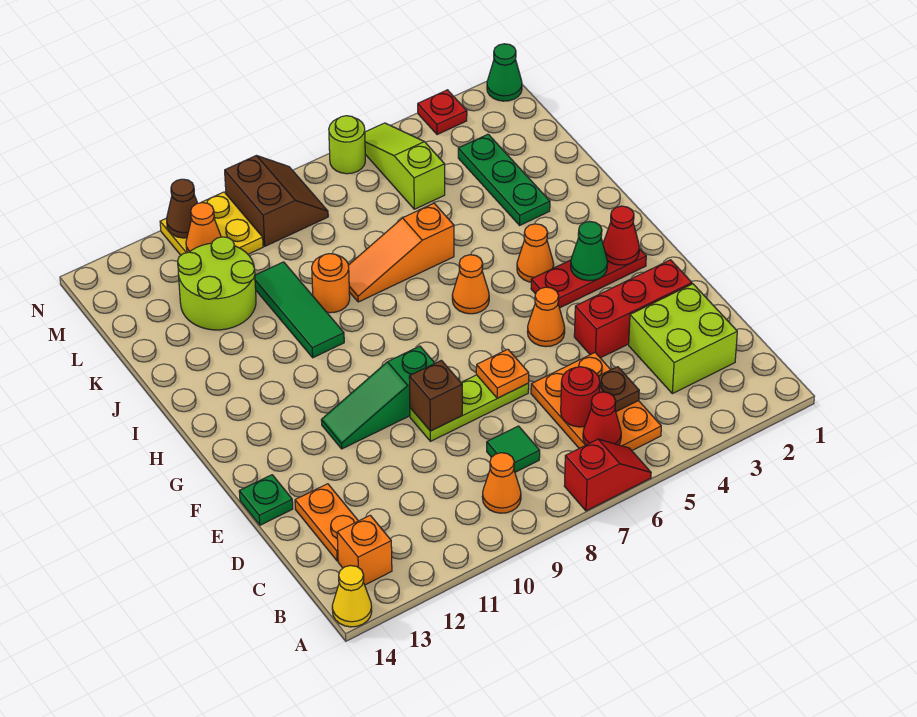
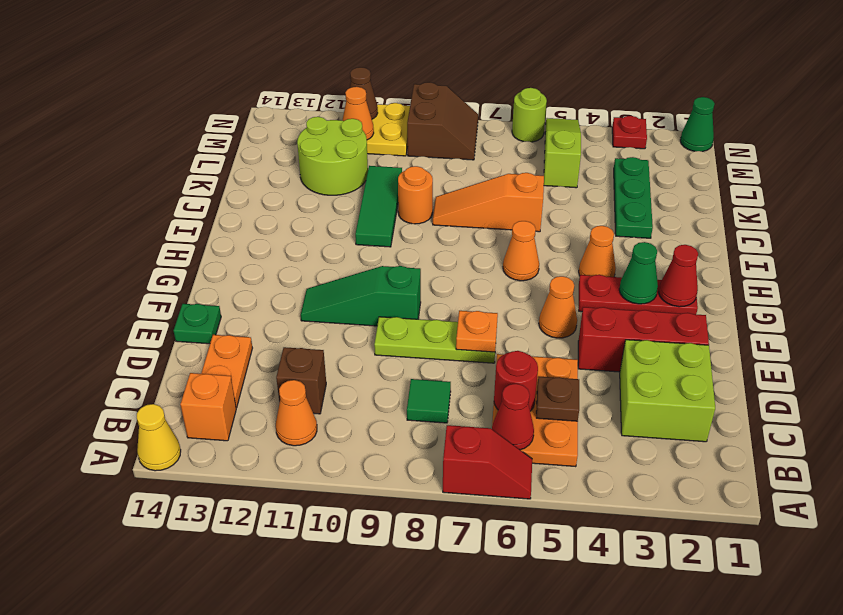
orange cone B9 level 1 -> orange cone B11 level 1
brown brick E9 level 2 -> brown brick C11 level 1

